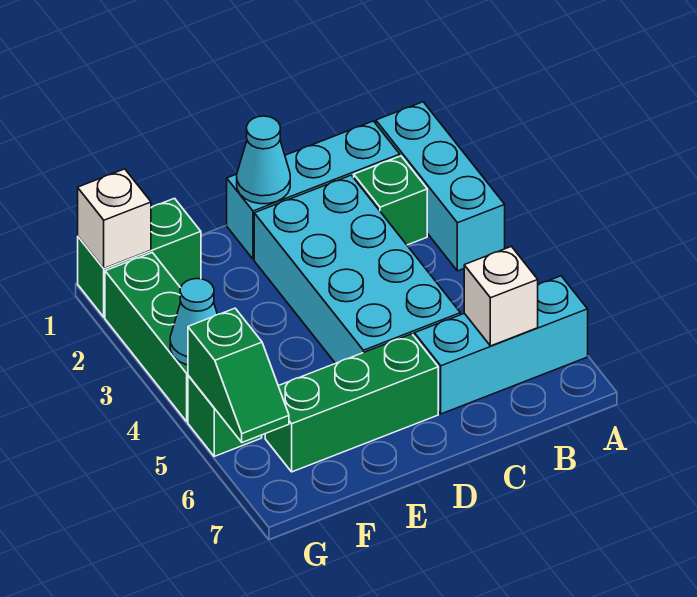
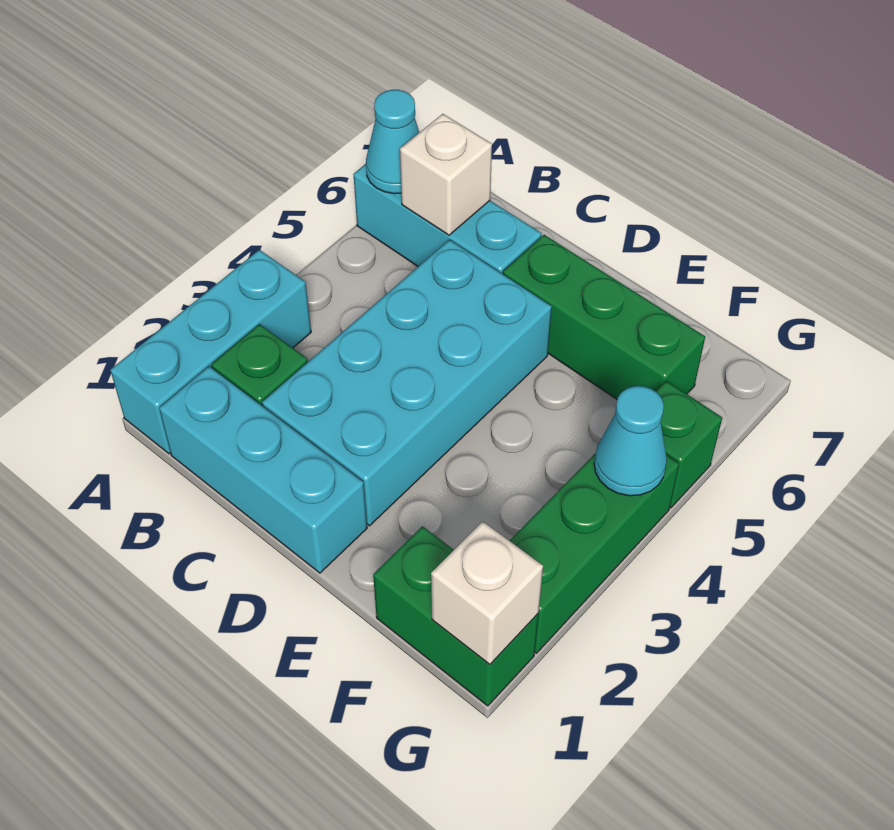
cyan cone D1 level 2 -> cyan cone A6 level 2
green slope G5:G6 level 2 top 5 -> none

